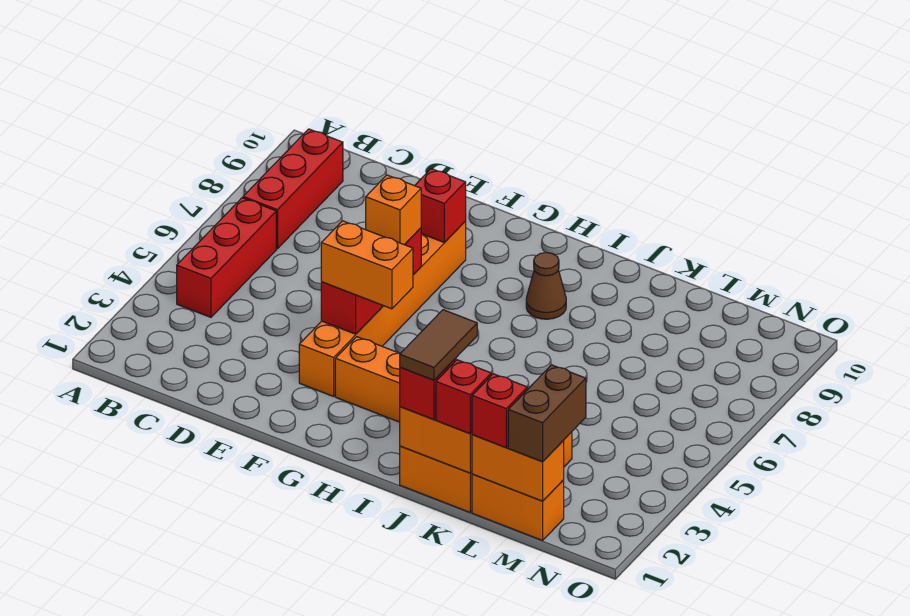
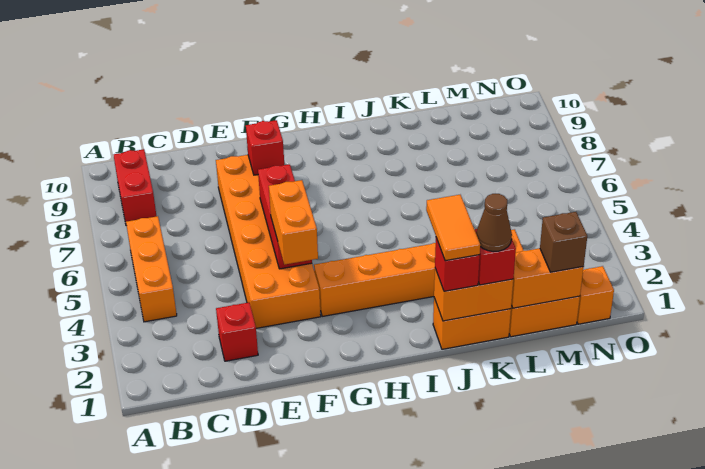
red brick B4:B6 level 1 -> orange brick B4:B6 level 1
red brick B7:B9 level 1 -> red brick B8:B9 level 1
orange brick F3:F8 level 1 -> orange brick E3:F8 level 1
orange brick F4:G4 level 3 -> orange brick F3:F4 level 3
orange brick F6 level 3 -> orange brick N1 level 1
brown cone I8 level 1 -> brown cone K1 level 4
brown tile J1:J2 level 4 -> orange tile J1:J2 level 4
red brick L1 level 3 -> red brick D2 level 1
brown brick M1:M2 level 3 -> brown brick M1 level 3

